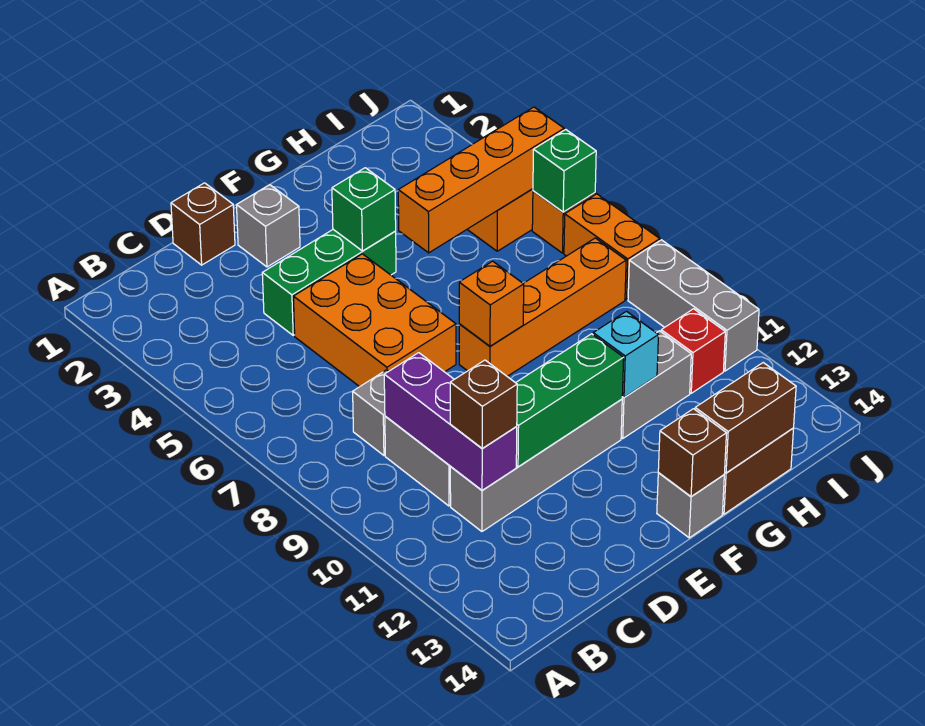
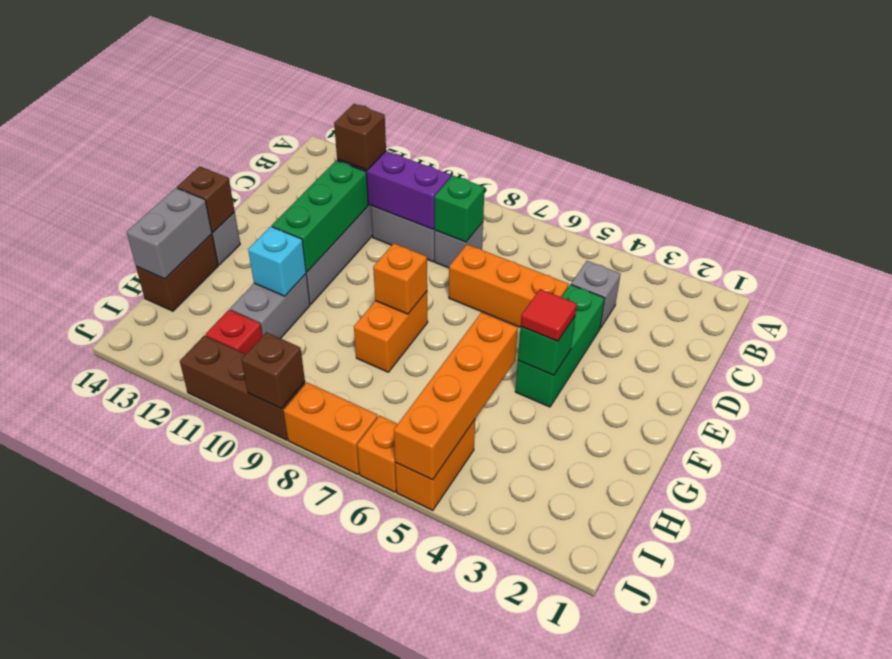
brown brick D1 level 1 -> brown brick J9 level 2
orange brick D5:E7 level 1 -> orange brick D5:D7 level 1
grey brick E2 level 1 -> grey brick C4 level 1
none -> red tile F4 level 3
orange brick F8:I8 level 1 -> orange brick F8:G8 level 1
brown brick G14:H14 level 2 -> grey brick G14:H14 level 2
green brick J6 level 2 -> green brick C8 level 2
grey brick J9:J11 level 1 -> brown brick J9:J11 level 1

